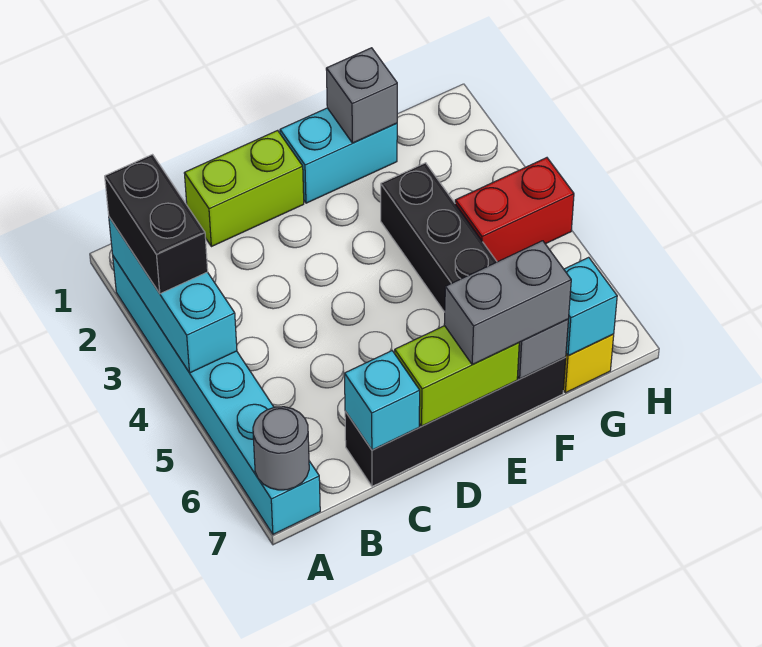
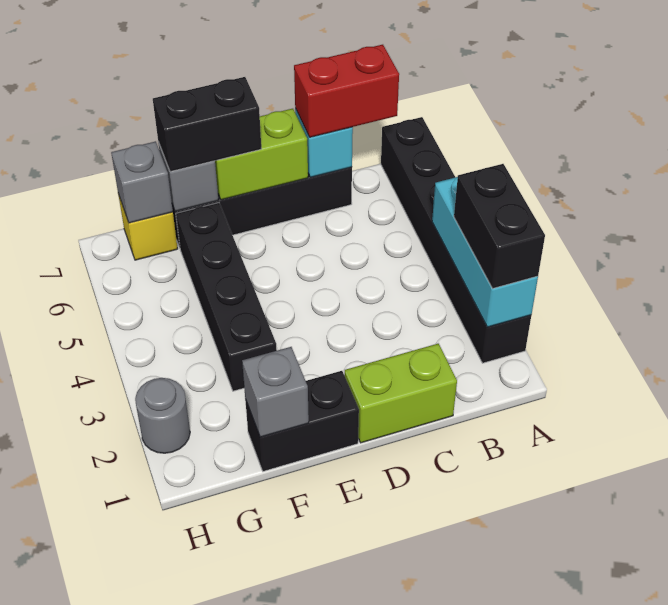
cyan brick A2:A7 level 1 -> black brick A2:A7 level 1
grey round brick A7 level 2 -> grey round brick H2 level 1
cyan brick E1:F1 level 1 -> black brick E1:F1 level 1
grey brick E7:F7 level 3 -> black brick E7:F7 level 3
red brick G4:H4 level 1 -> red brick B7:C7 level 3
cyan brick G7 level 2 -> grey brick G7 level 2

